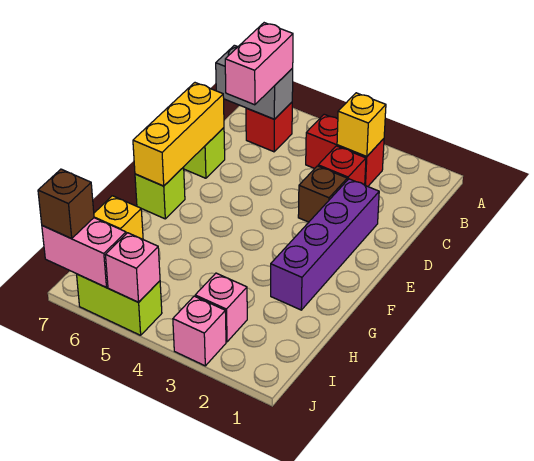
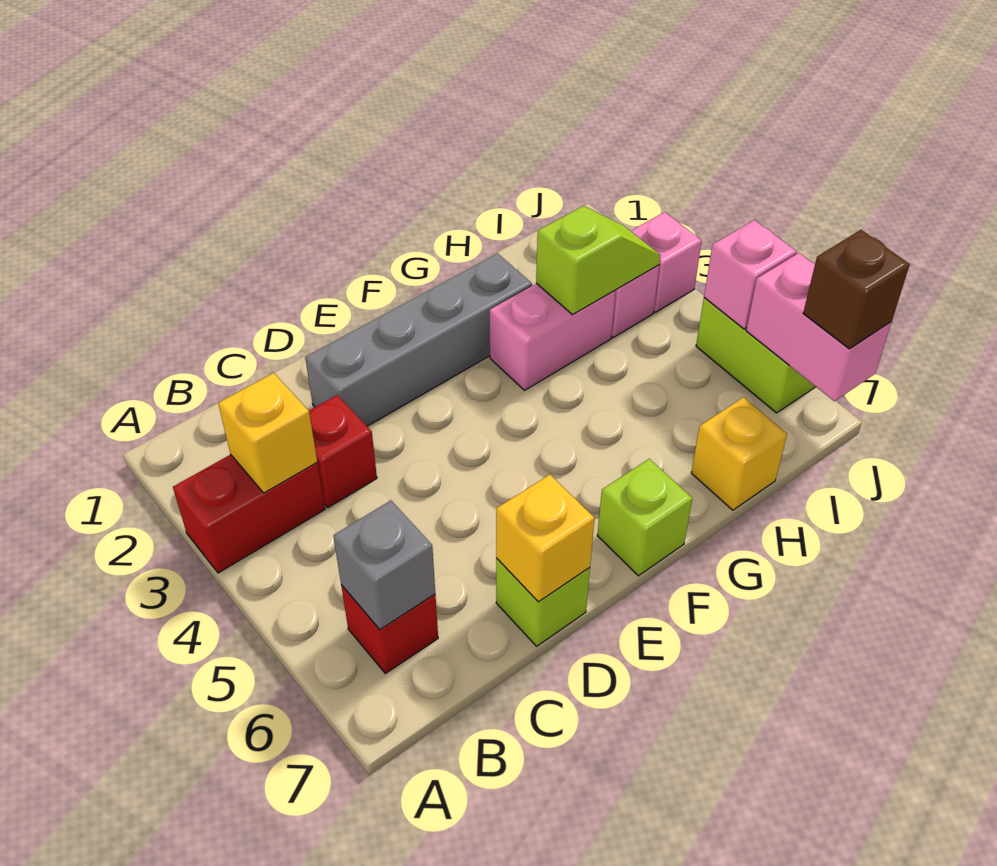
red brick B3:B4 level 1 -> red brick A3:B3 level 1
grey brick B6:B7 level 2 -> grey brick B6 level 2
pink brick B6:C6 level 3 -> pink brick G3:H3 level 1
purple brick D2:G2 level 1 -> grey brick D2:G2 level 1
brown brick D3 level 1 -> none
yellow brick D7:F7 level 2 -> yellow brick D7 level 2
none -> lime slope H3:I3 level 2 top H

